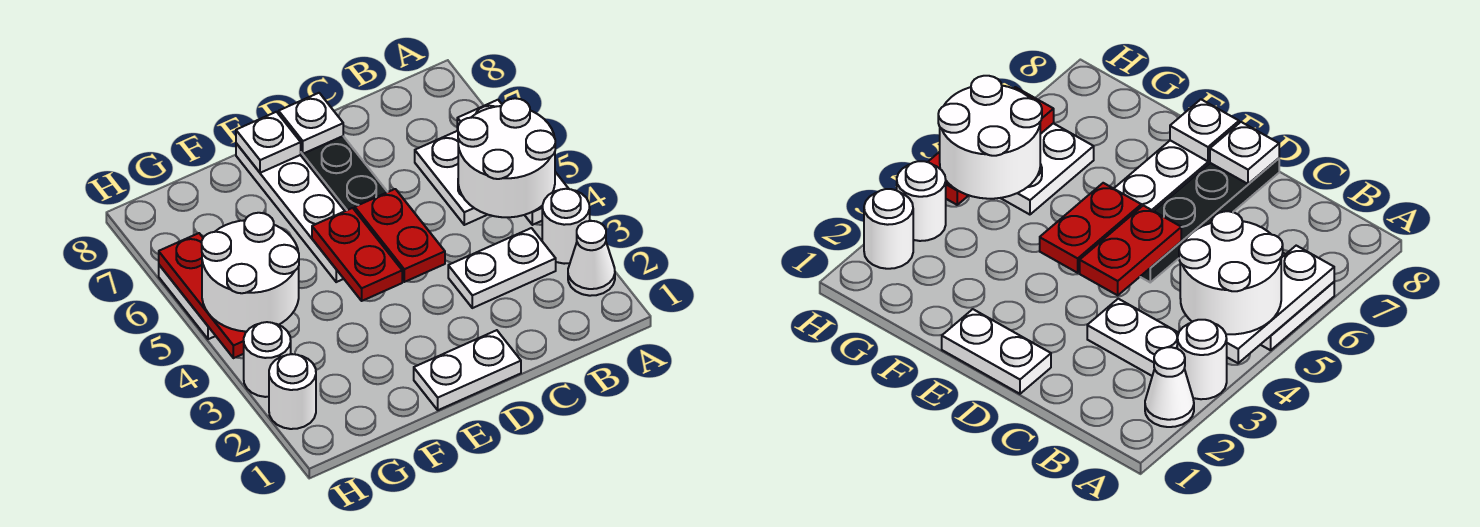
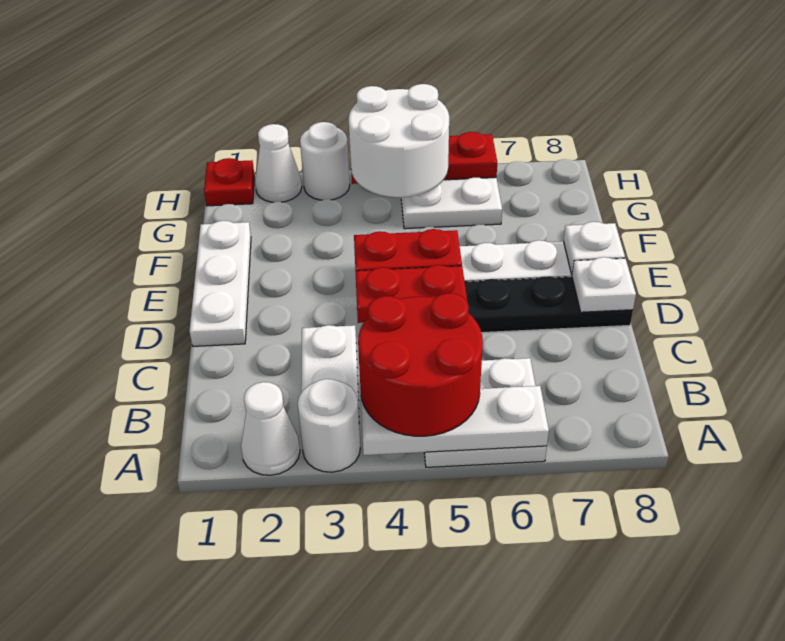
white round brick A4:B5 level 3 -> red round brick A4:B5 level 3
white plate D1:E1 level 1 -> white plate D1:F1 level 1
none -> red plate H1 level 1
white round brick H2 level 1 -> white cone H2 level 1

